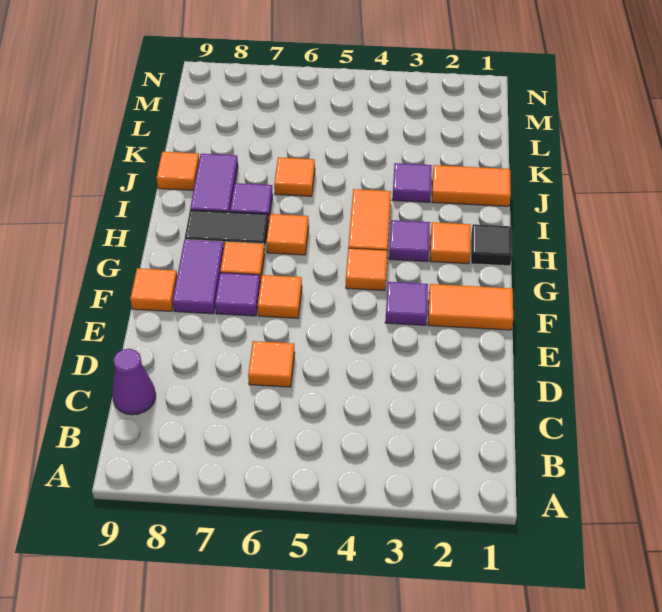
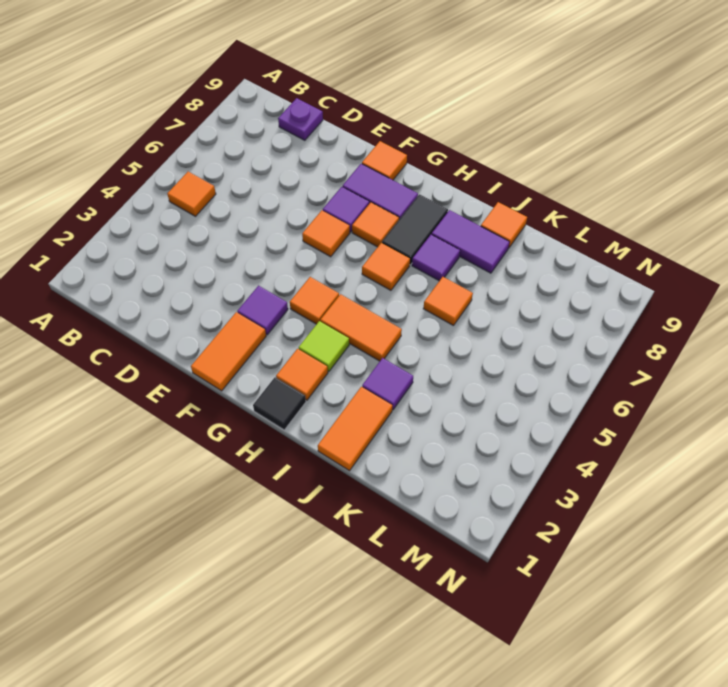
purple cone C9 level 1 -> purple plate C9 level 1
orange tile D6 level 1 -> orange tile B5 level 1
purple tile H3 level 1 -> lime tile H3 level 1

